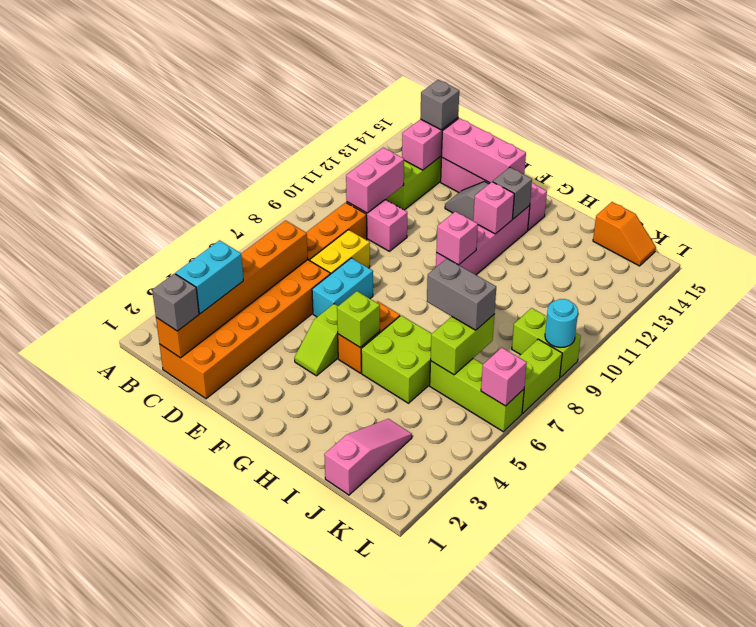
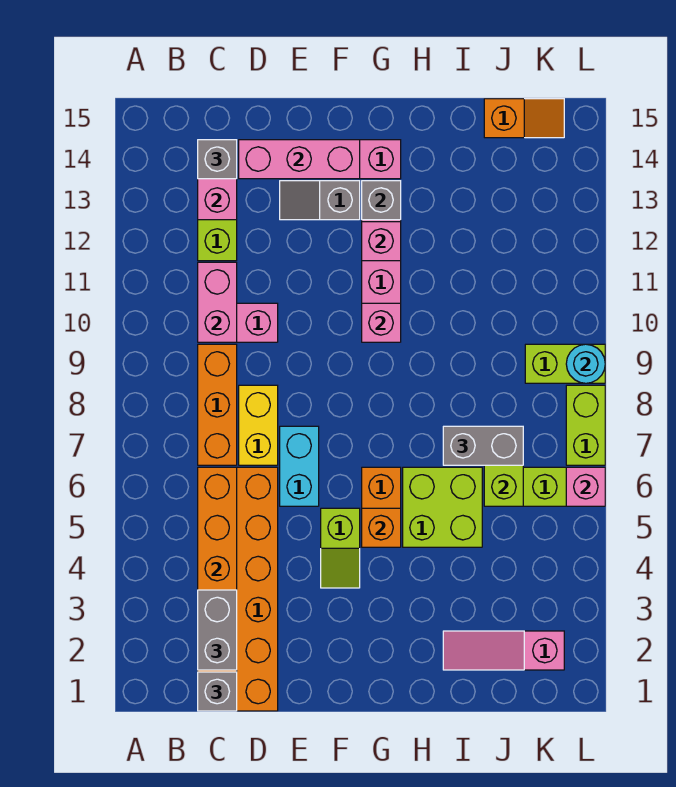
cyan brick C2:C3 level 3 -> grey brick C2:C3 level 3
lime brick G5 level 2 -> orange brick G5 level 2
pink slope J1:J3 level 1 top 1 -> pink slope I2:K2 level 1 top K

